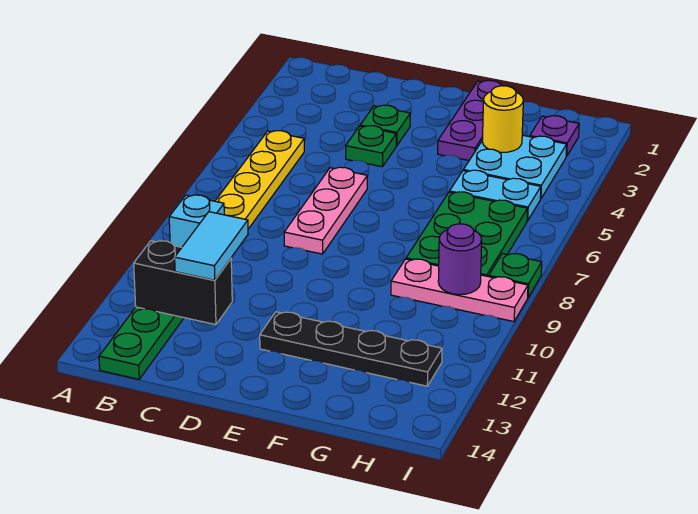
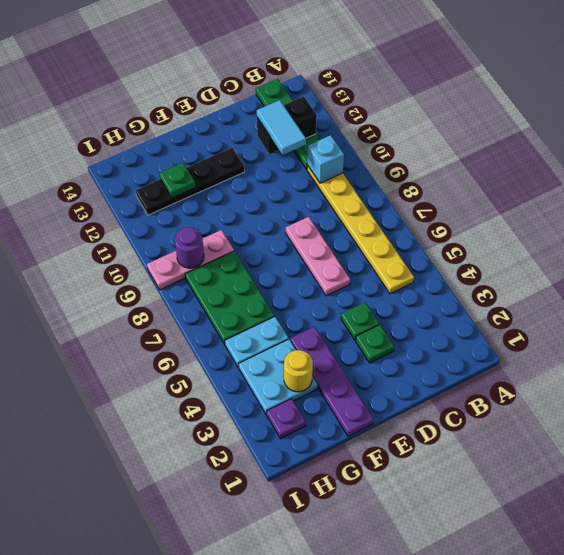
purple plate F1:F3 level 1 -> purple plate F1:F4 level 1
green plate I8 level 1 -> green plate G12 level 2

